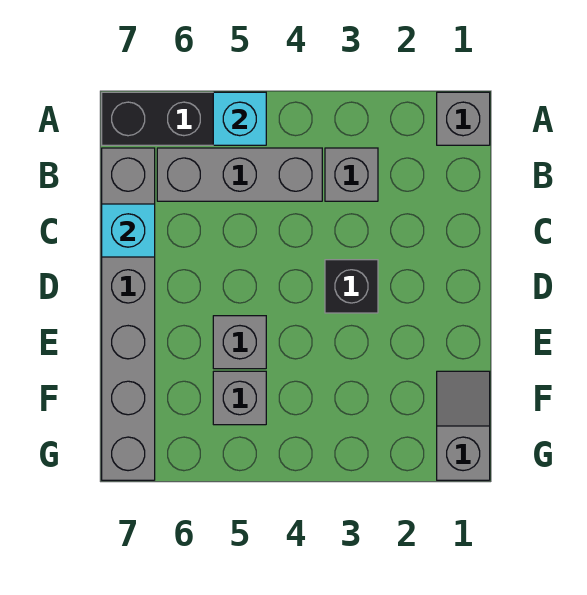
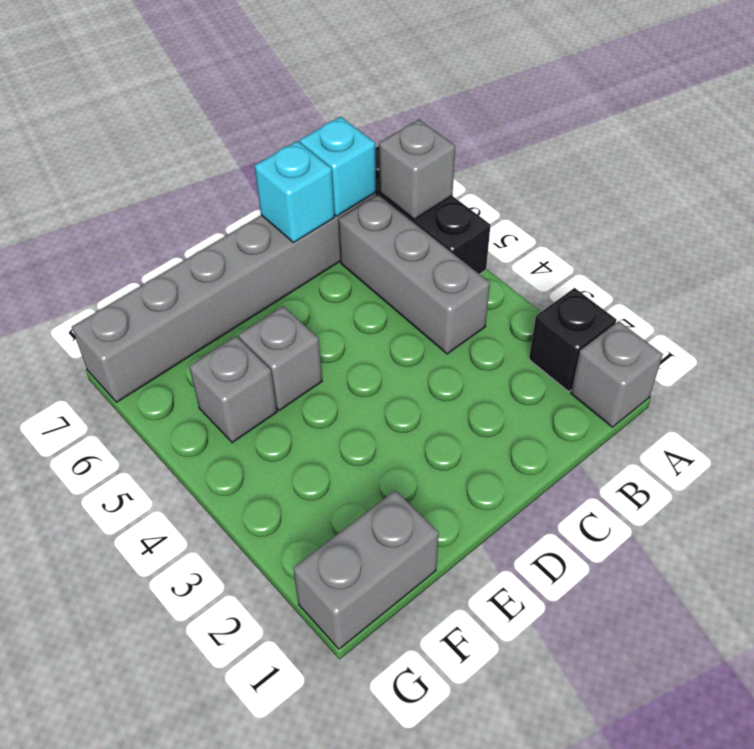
cyan brick A5 level 2 -> cyan brick B7 level 2
grey brick B3 level 1 -> grey brick A6 level 2
black brick D3 level 1 -> black brick A2 level 1
grey slope F1:G1 level 1 top G -> grey brick F1:G1 level 1

